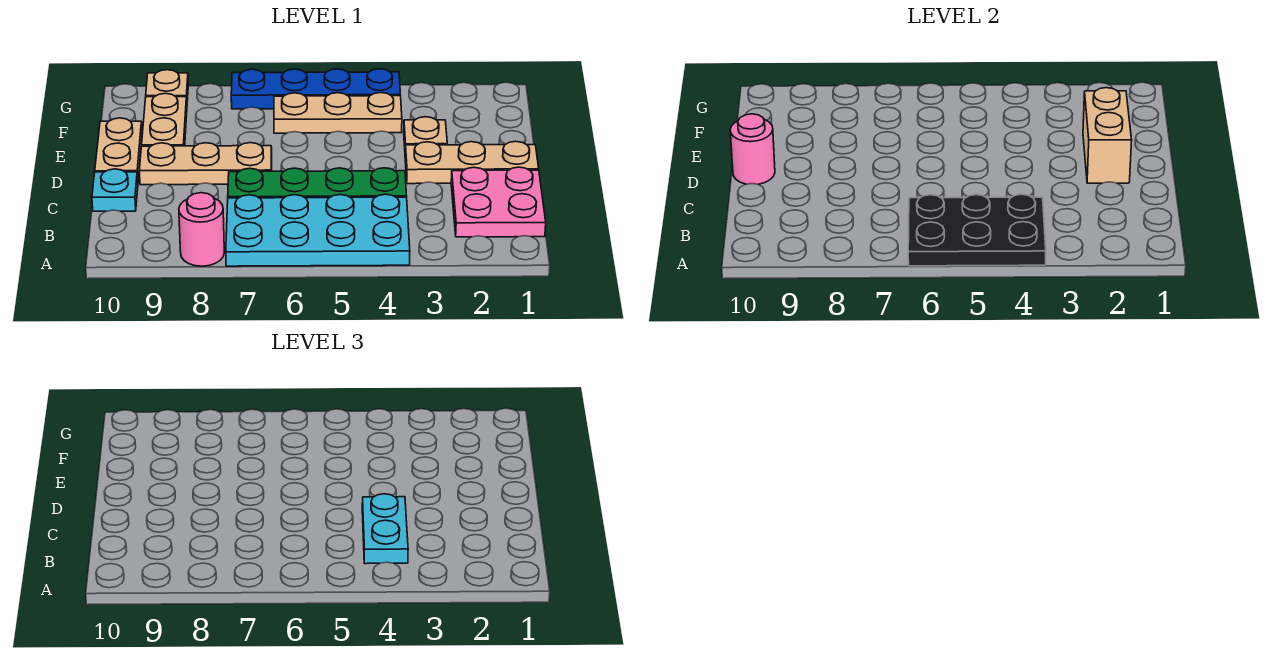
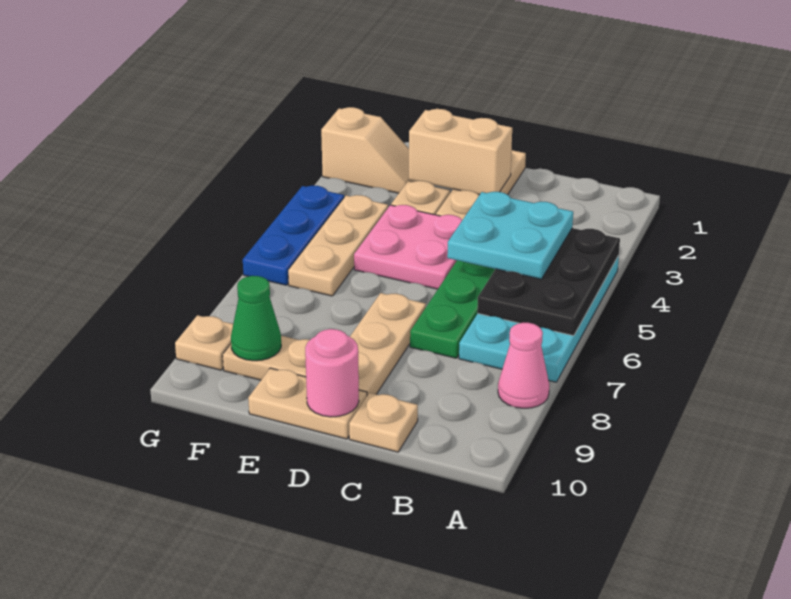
pink round brick A8 level 1 -> pink cone A8 level 1
pink plate B1:C2 level 1 -> pink plate D4:E5 level 1
cyan plate B4:C4 level 3 -> cyan plate B4:C5 level 3
cyan plate C10 level 1 -> tan plate C10 level 1
none -> tan slope F2:G2 level 1 top G
none -> green cone F9 level 2
blue plate G4:G7 level 1 -> blue plate G4:G6 level 1

